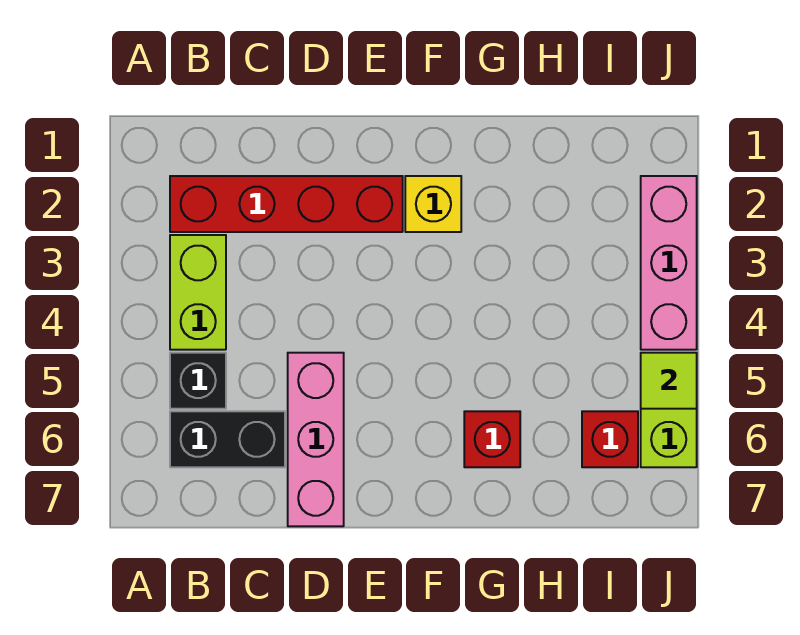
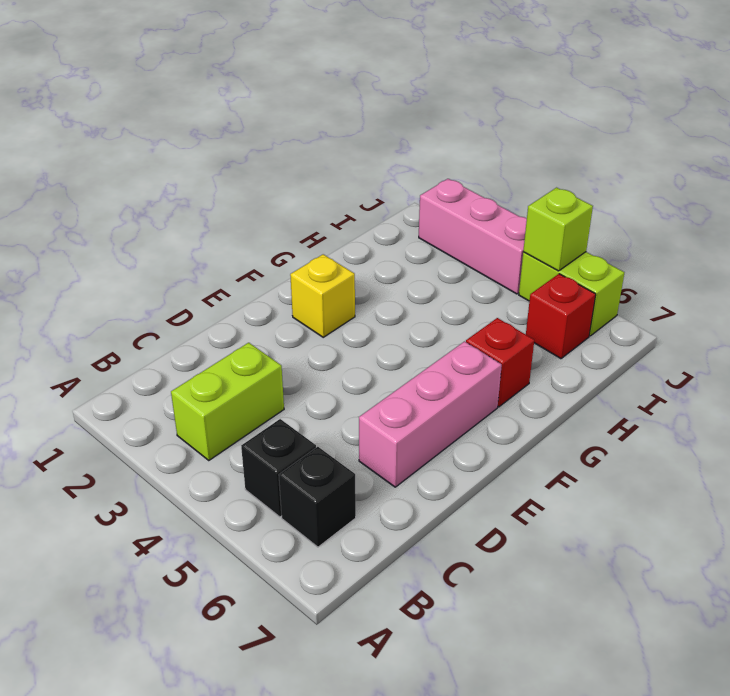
red brick B2:E2 level 1 -> none
lime brick B3:B4 level 1 -> lime brick B3:C3 level 1
black brick B6:C6 level 1 -> black brick B6 level 1
pink brick D5:D7 level 1 -> pink brick D6:F6 level 1
lime tile J5 level 2 -> lime brick J5 level 2

